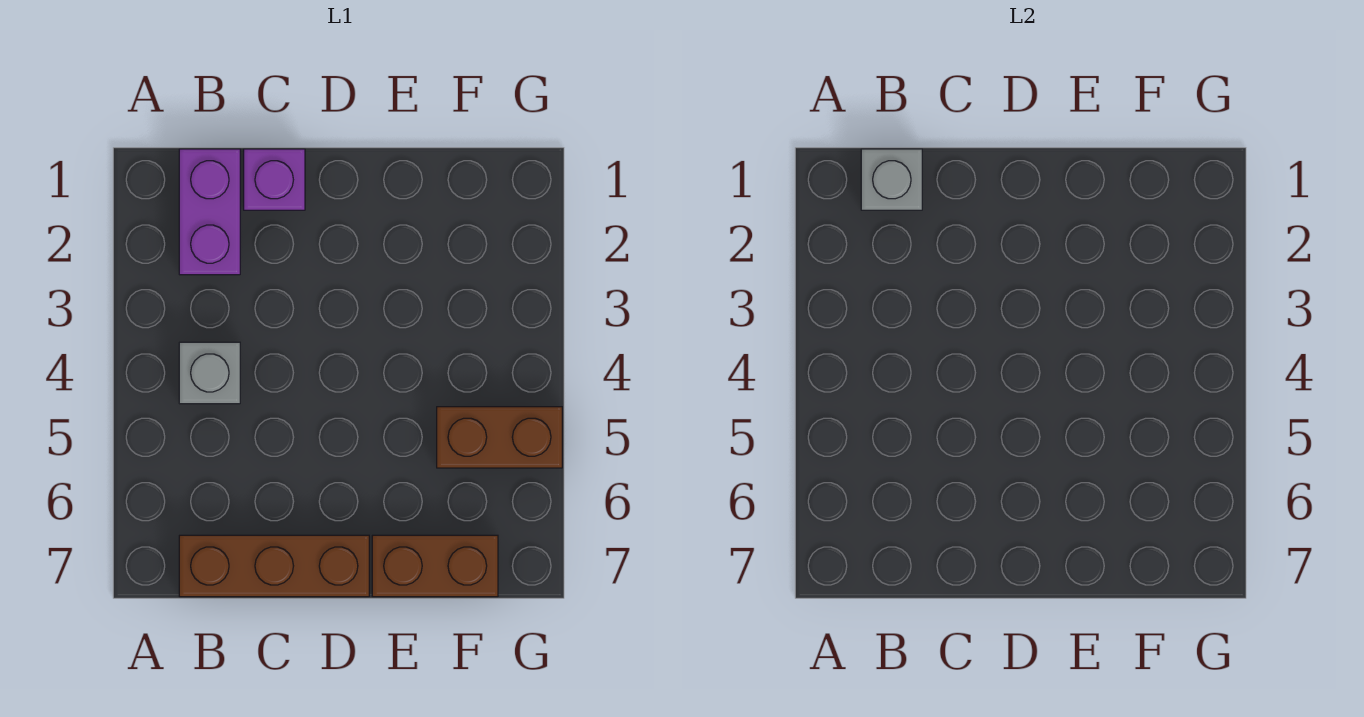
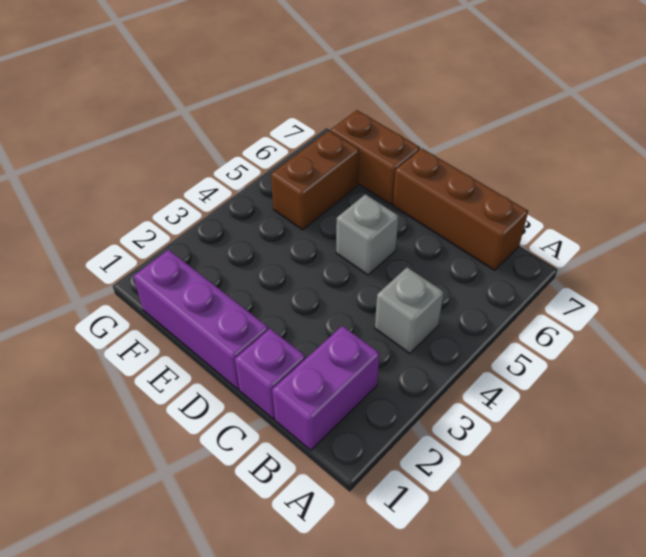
grey brick B1 level 2 -> grey brick D5 level 1
none -> purple brick D1:F1 level 1
brown brick F5:G5 level 1 -> brown brick F5:F6 level 1

